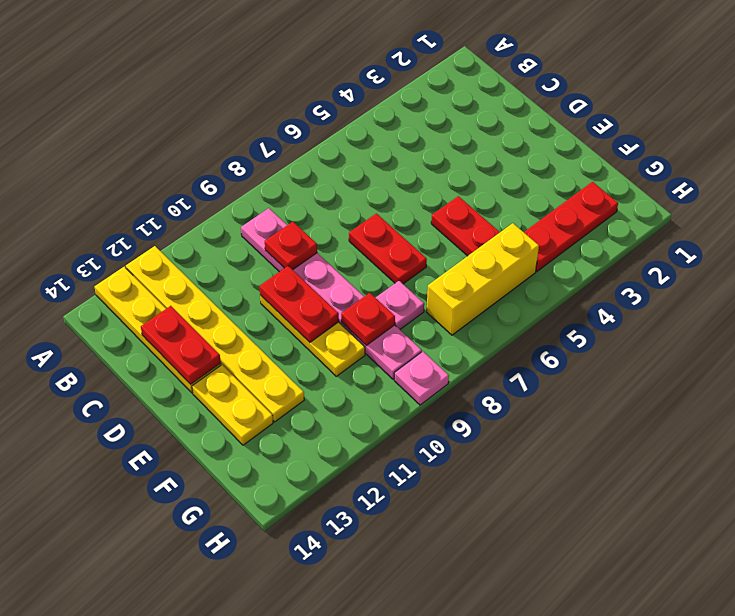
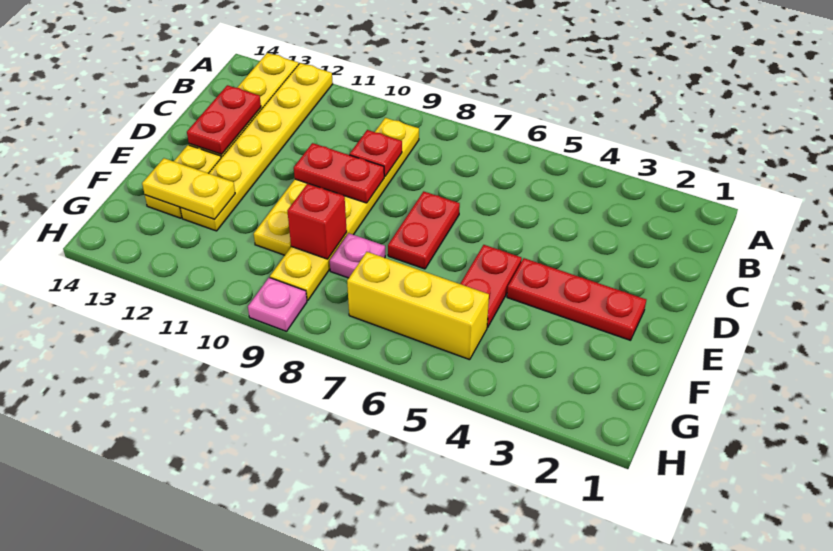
pink plate B9:G9 level 1 -> yellow plate B9:G9 level 1
red plate D10:E10 level 2 -> red plate D9:D10 level 2
red plate F9 level 2 -> red brick F9 level 2
none -> yellow plate F12:F13 level 2
red plate G2:G4 level 1 -> red plate E2:E4 level 1

